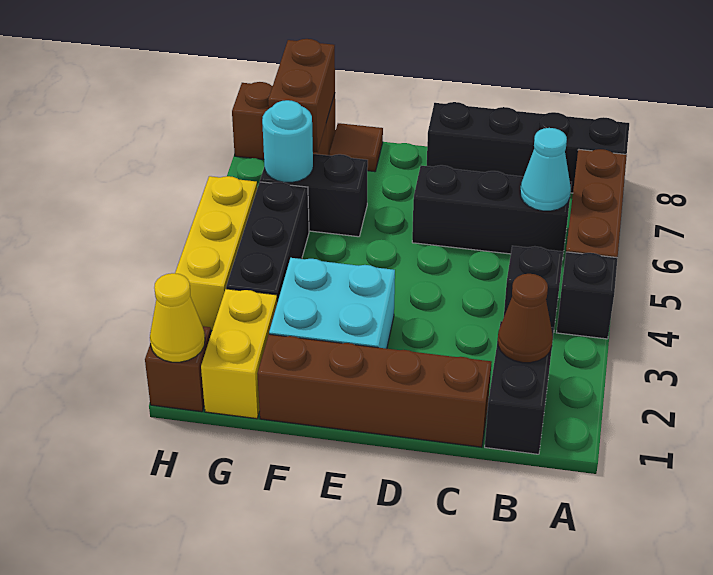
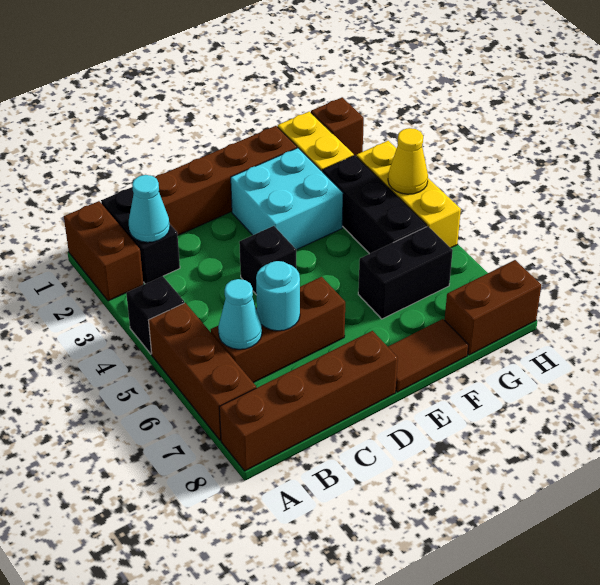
black brick A8:D8 level 1 -> brown brick A8:D8 level 1
brown cone B2 level 2 -> cyan cone B2 level 2
black brick B4 level 1 -> black brick D4 level 1
black brick B6:D6 level 1 -> brown brick B6:D6 level 1
brown tile F8 level 1 -> brown tile E8:F8 level 1
cyan round brick G6 level 2 -> cyan round brick C6 level 2
brown brick G7:G8 level 2 -> brown brick A1:A2 level 1
yellow cone H1 level 2 -> yellow cone H4 level 2

